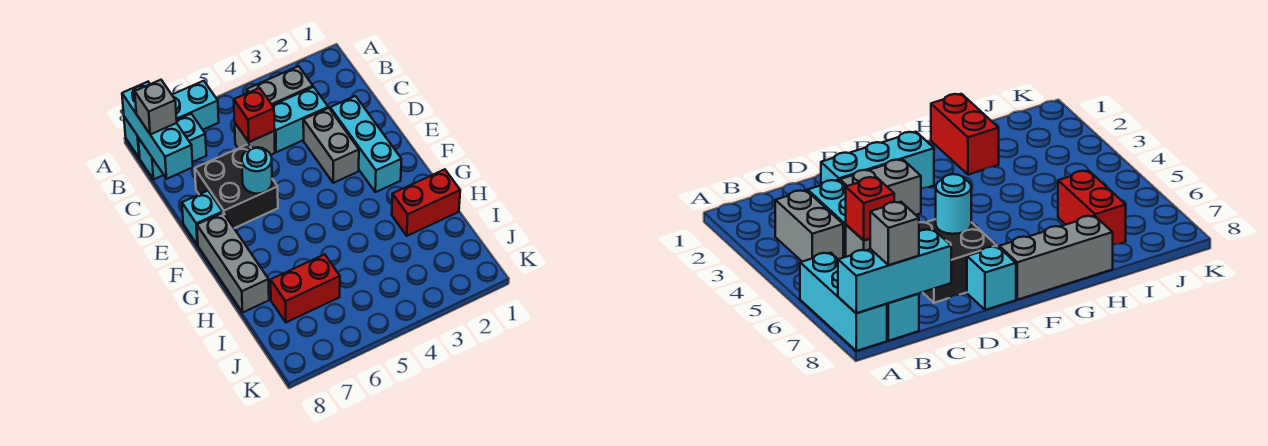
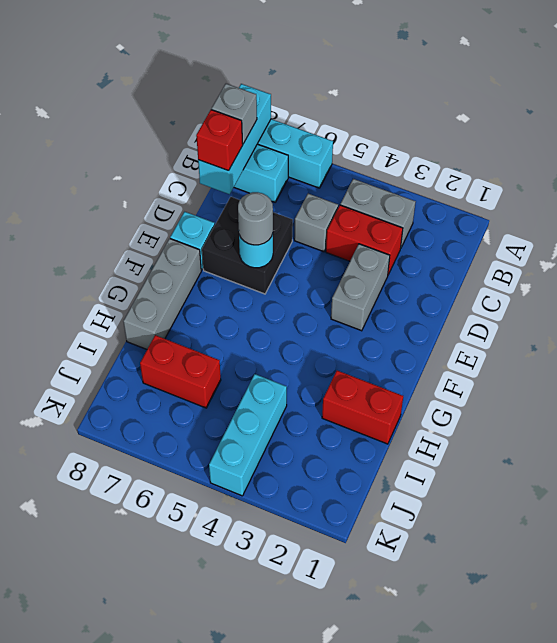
cyan brick C3:C4 level 1 -> red brick C3:C4 level 1
red brick C5 level 2 -> red brick C8 level 3
cyan brick D2:F2 level 1 -> cyan brick I4:K4 level 1
none -> grey round brick E6 level 3

